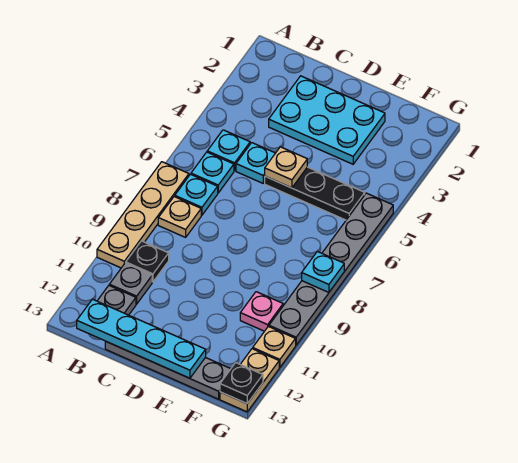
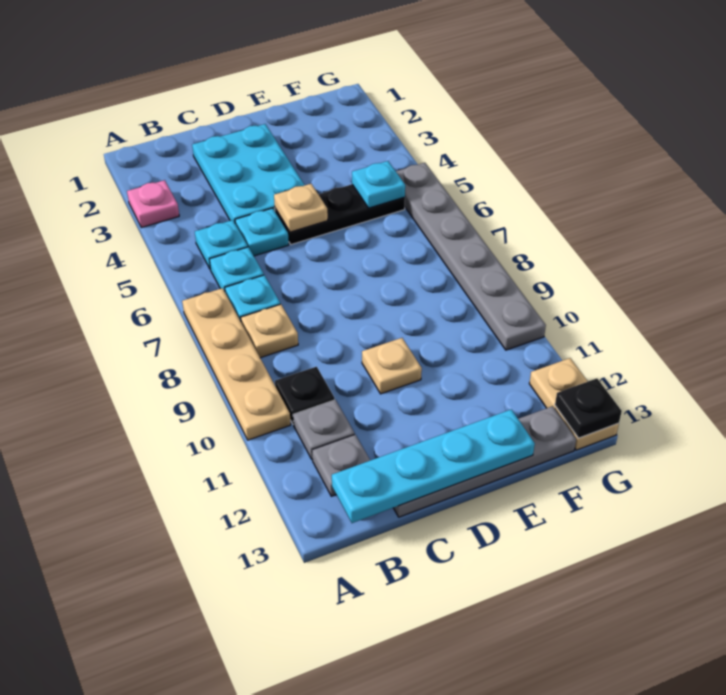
cyan plate C2:E3 level 1 -> cyan plate C2:D4 level 1
pink plate F10 level 1 -> pink plate A3 level 1
cyan plate G8 level 2 -> cyan plate F5 level 2
tan plate G11 level 1 -> tan plate D10 level 1

